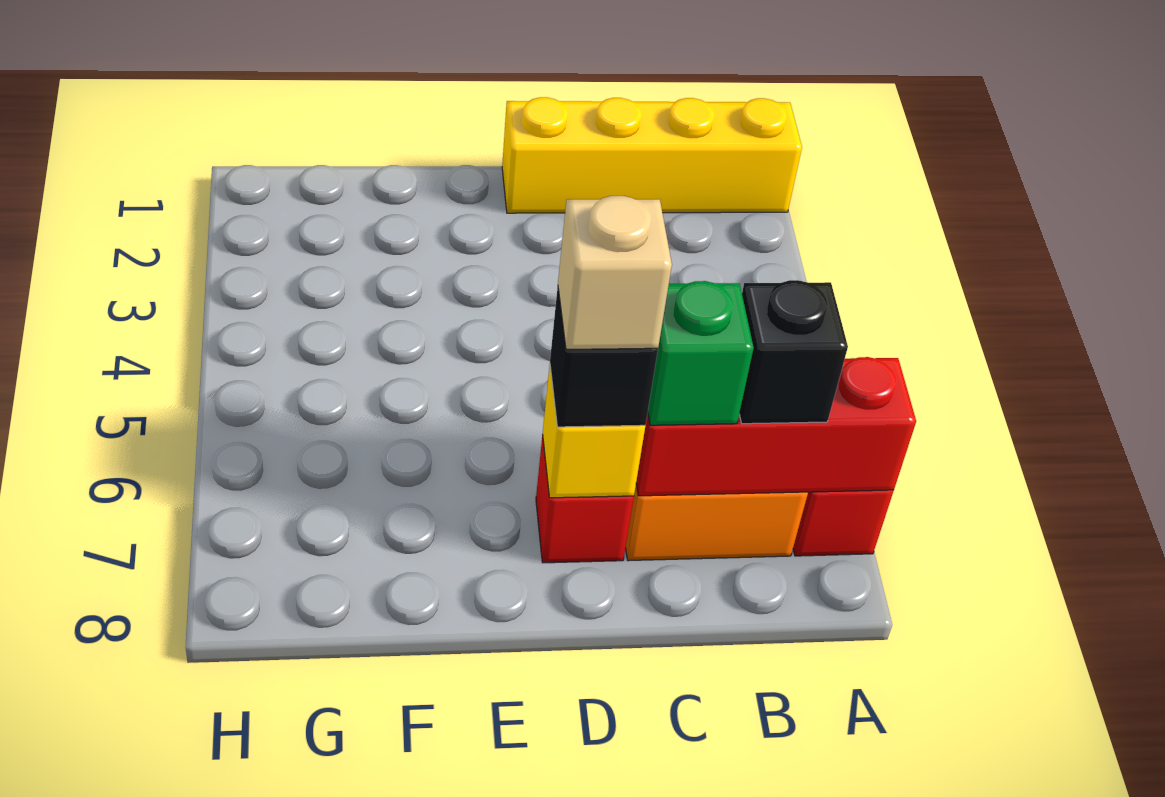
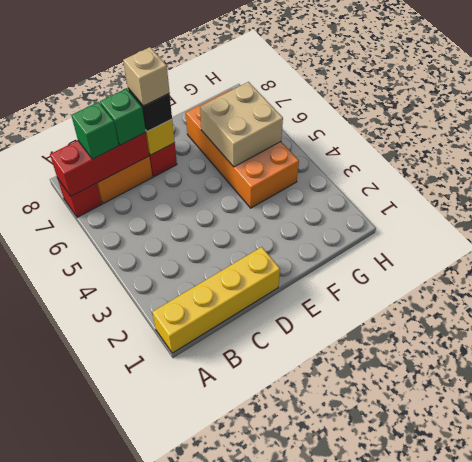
black brick B7 level 3 -> green brick B7 level 3
none -> orange brick F4:G7 level 1
none -> tan brick F5:G6 level 2

